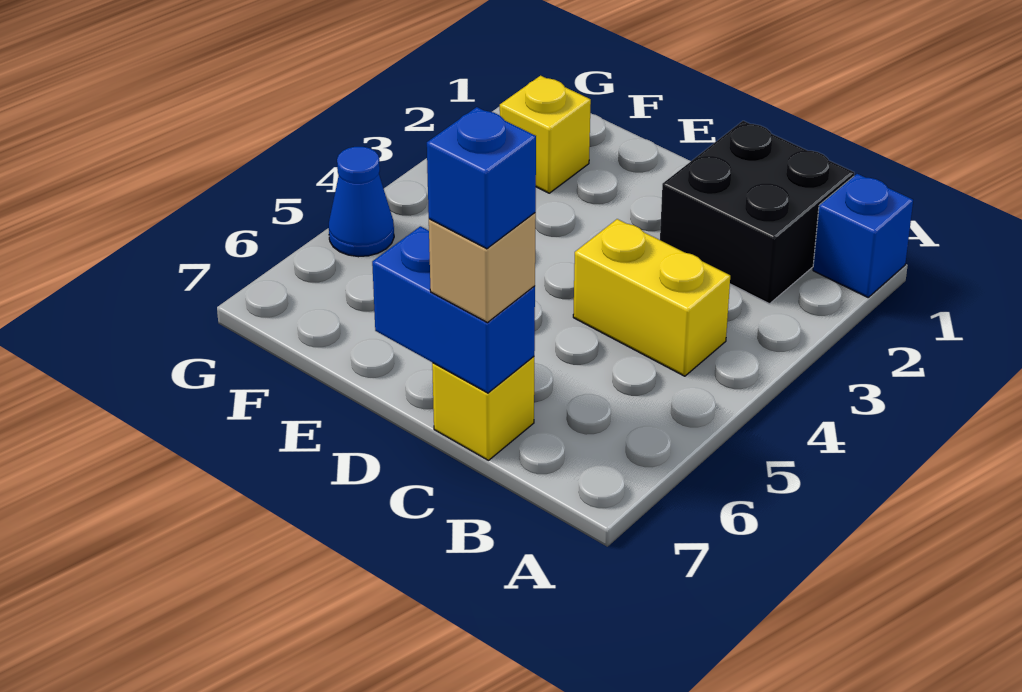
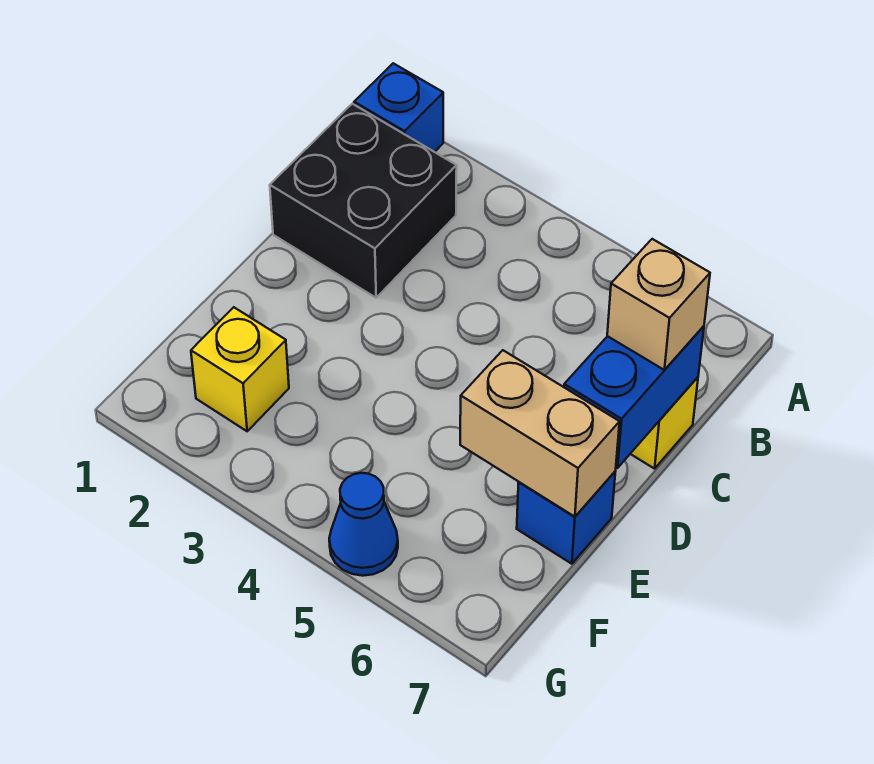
yellow brick B4:C4 level 1 -> none
blue brick C7 level 4 -> blue brick E7 level 1
none -> tan brick E6:E7 level 2

